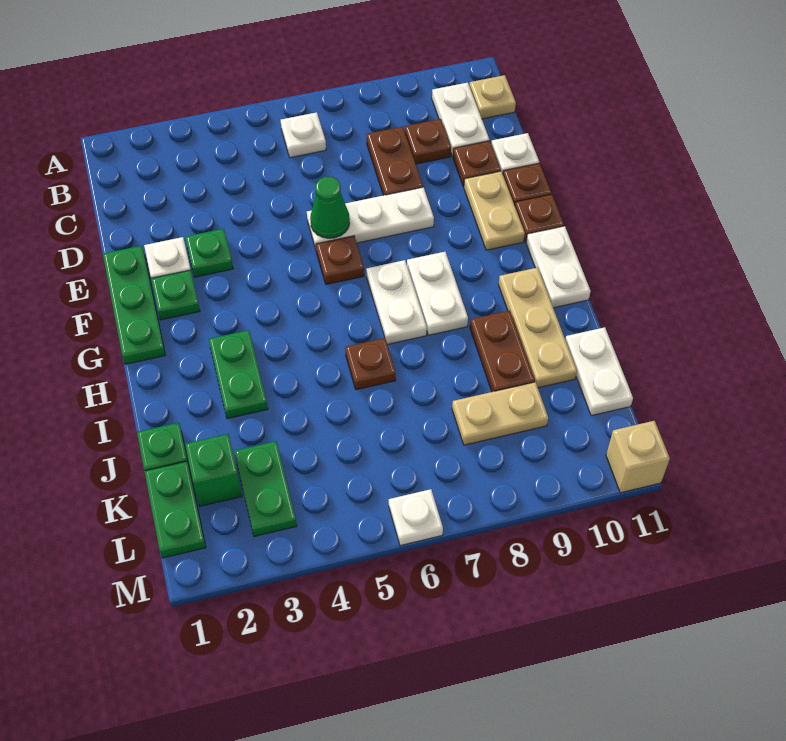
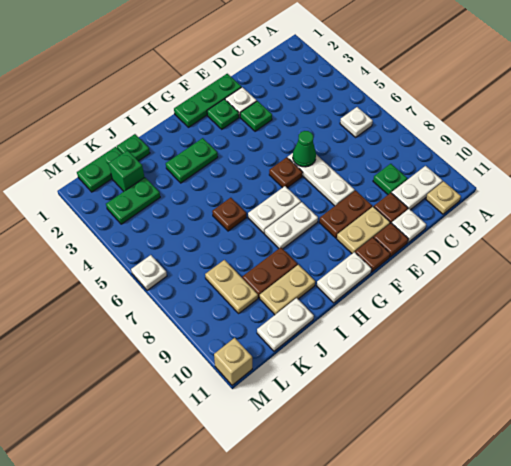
brown plate C8:D8 level 1 -> brown plate E9:F9 level 1
brown plate C9 level 1 -> green plate C9 level 1
tan plate H10:J10 level 1 -> tan plate I10:J10 level 1

